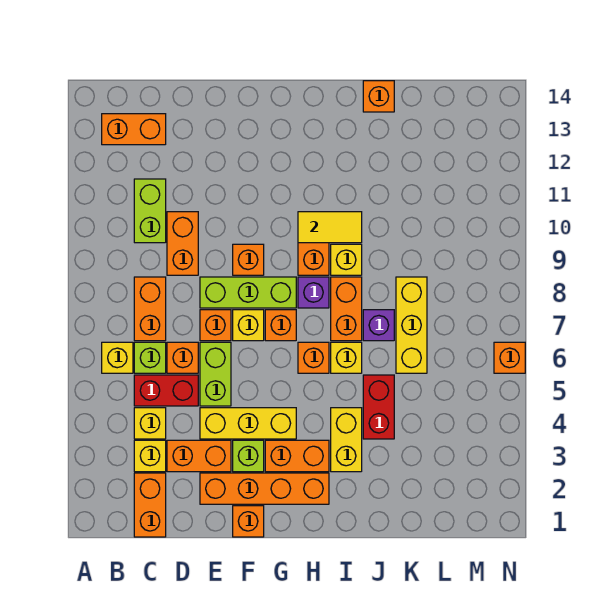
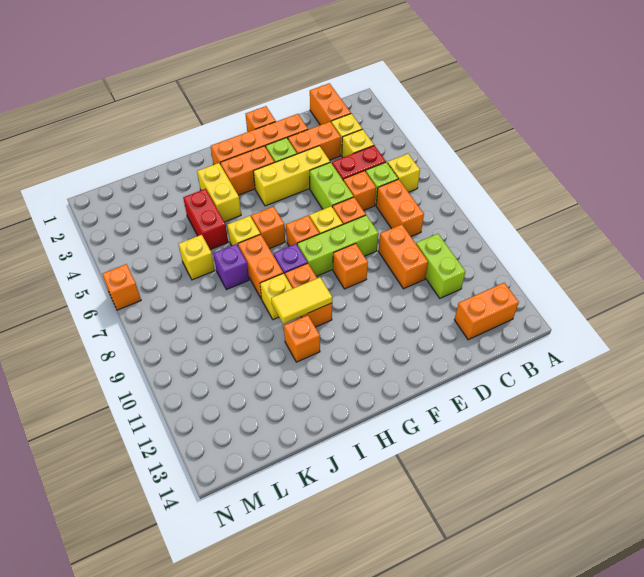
orange brick J14 level 1 -> orange brick I11 level 1
yellow brick K6:K8 level 1 -> yellow brick K6 level 1

